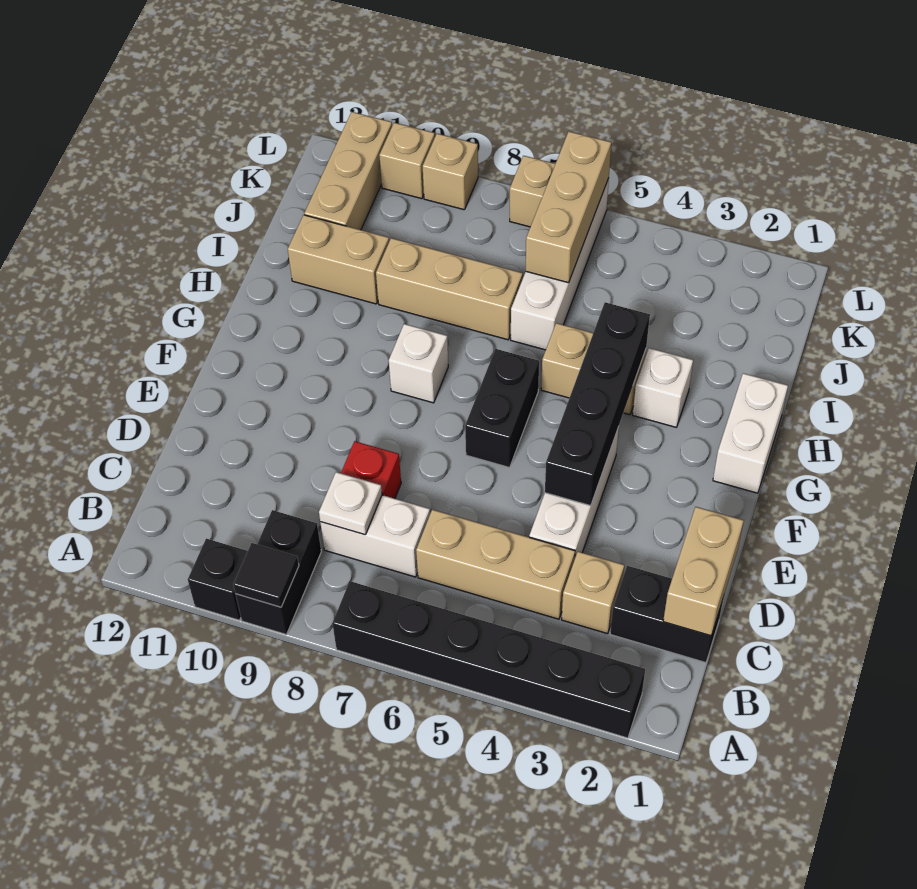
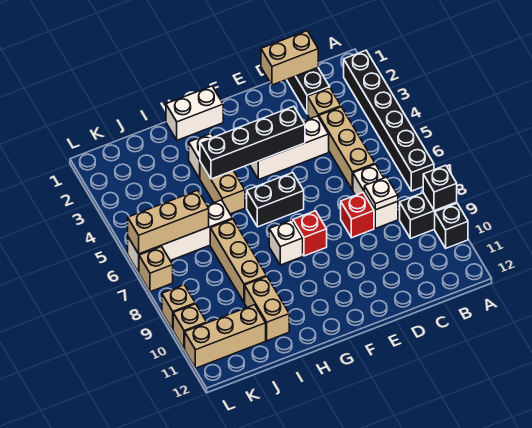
black tile A9 level 2 -> black brick A9 level 2
none -> red brick F8 level 1

